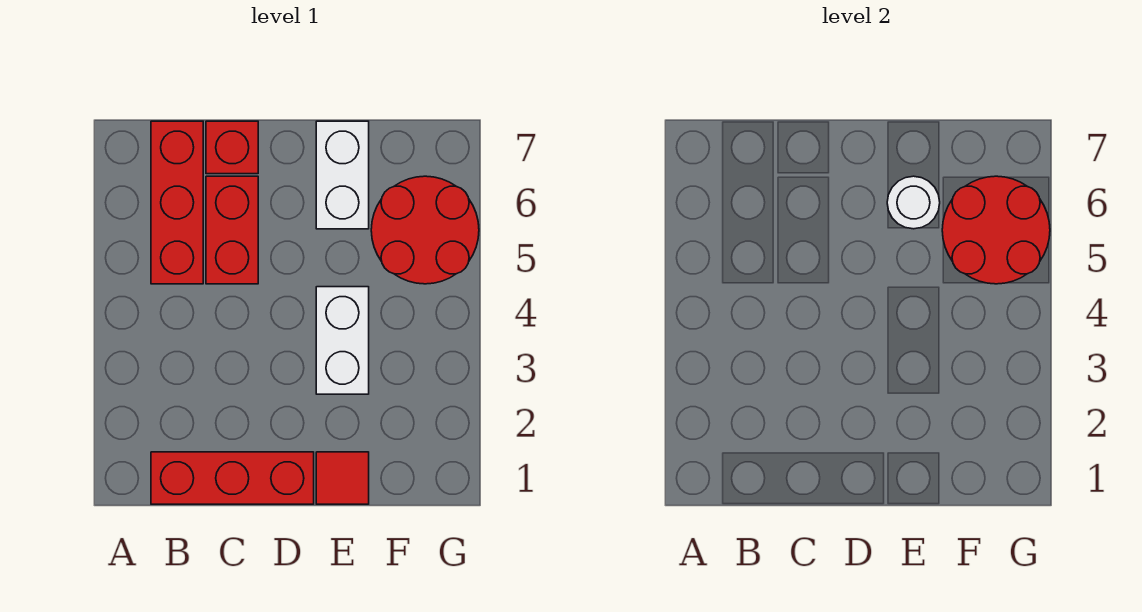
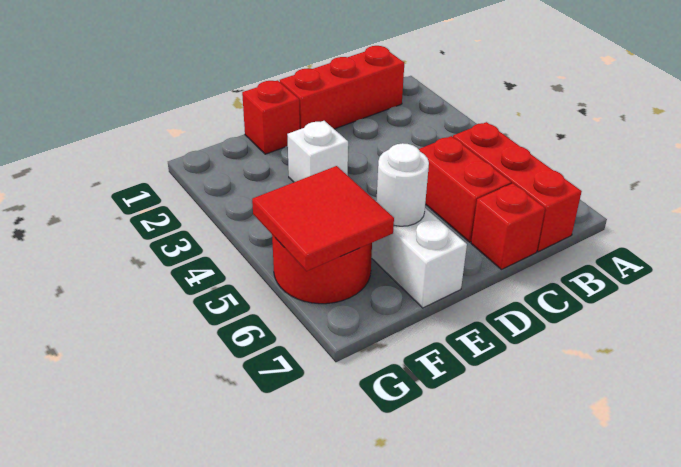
red tile E1 level 1 -> red brick E1 level 1
white brick E3:E4 level 1 -> white brick E3 level 1
red round brick F5:G6 level 2 -> red tile F5:G6 level 2

